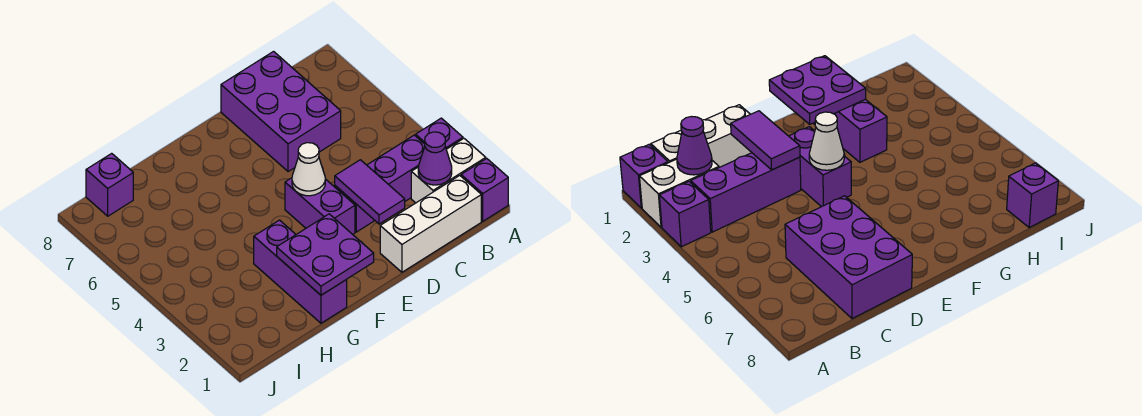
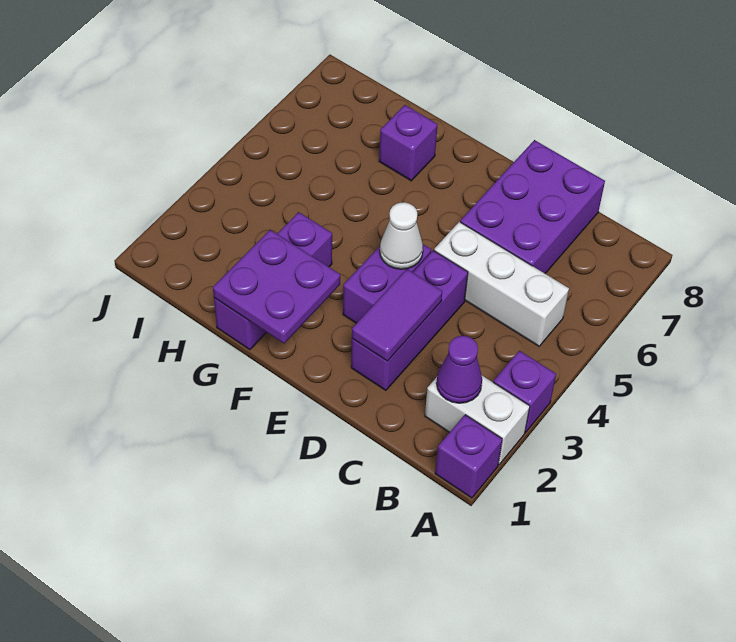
white brick B1:D1 level 1 -> white brick B5:D5 level 1
purple brick B3:D3 level 1 -> purple brick D2:D4 level 1
purple brick I8 level 1 -> purple brick G7 level 1

